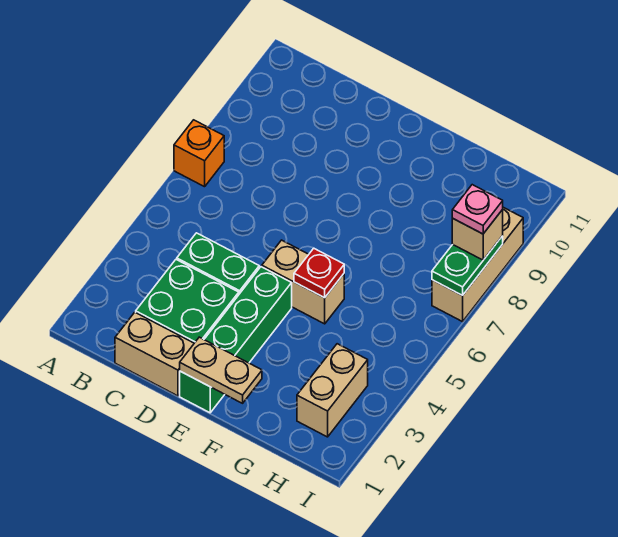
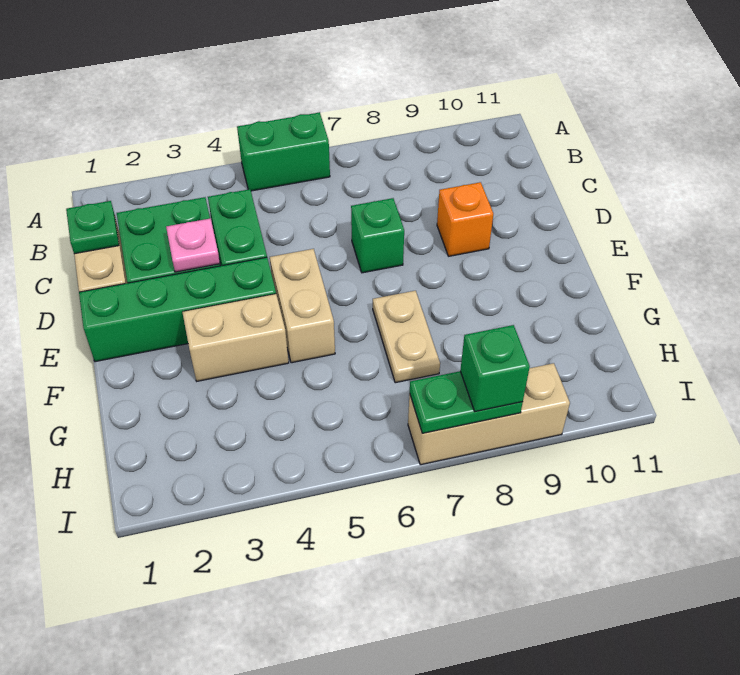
none -> green brick A5:A6 level 1
orange brick A7 level 1 -> orange brick D9 level 1
none -> green plate C1 level 2
none -> green brick D7 level 1
tan plate E1:F1 level 2 -> tan plate F7:G7 level 1
red plate F5 level 2 -> none
tan brick H2:H3 level 1 -> tan brick F3:F4 level 1
tan brick I8 level 3 -> green brick I8 level 3
pink plate I8 level 4 -> pink plate D3 level 2

